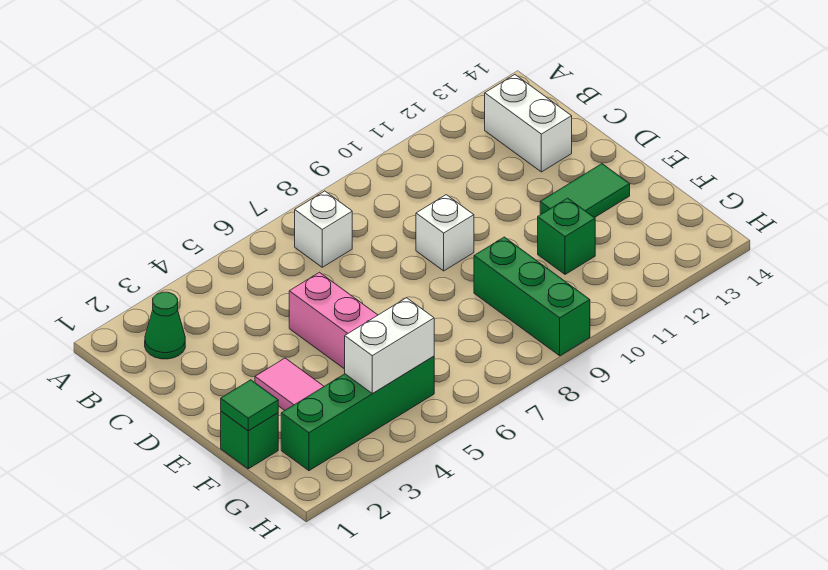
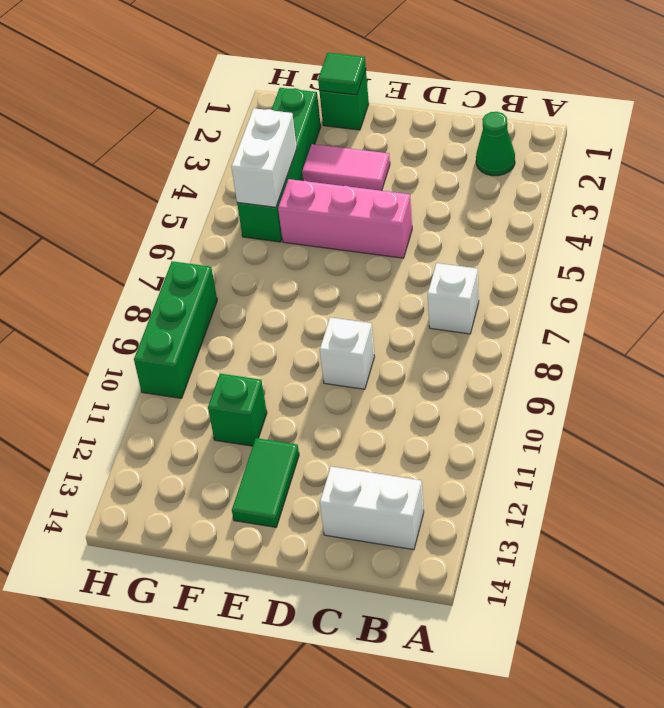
green brick F9:H9 level 1 -> green brick H8:H10 level 1

